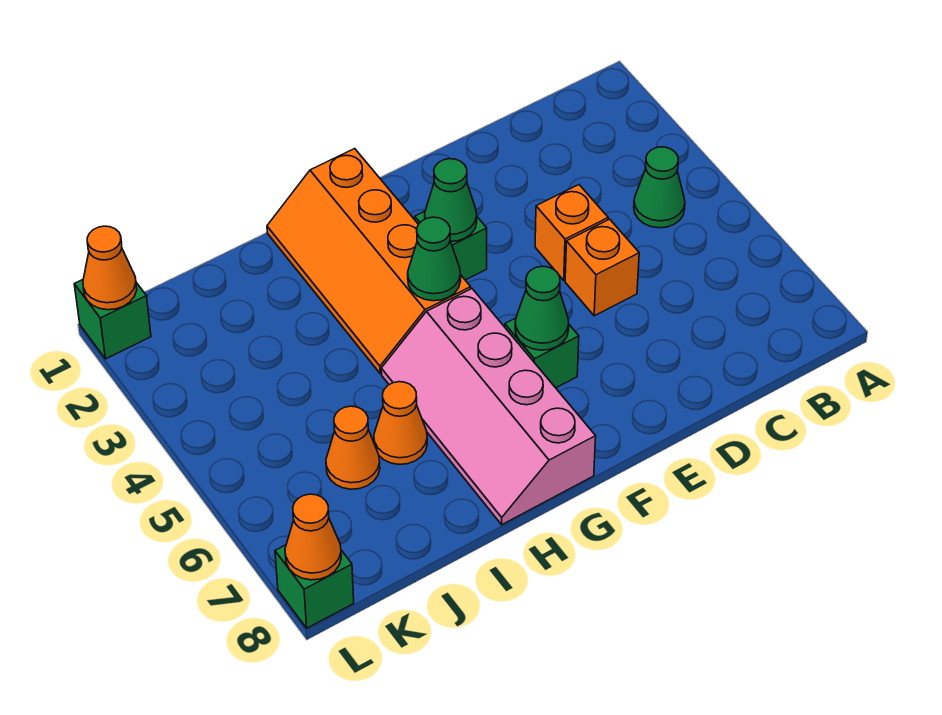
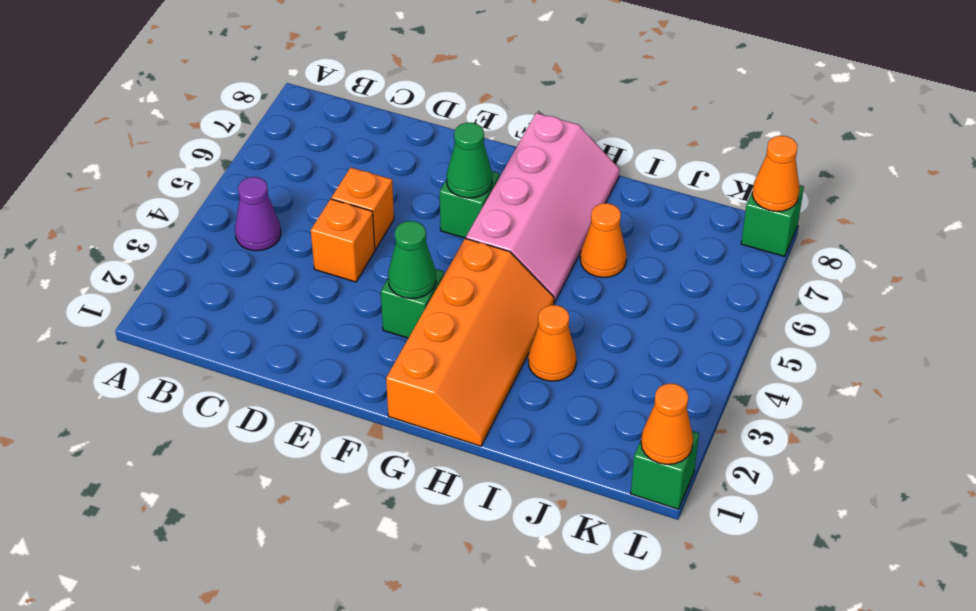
green cone B4 level 1 -> purple cone B4 level 1
green cone G4 level 2 -> none
orange cone J6 level 1 -> orange cone I3 level 1

